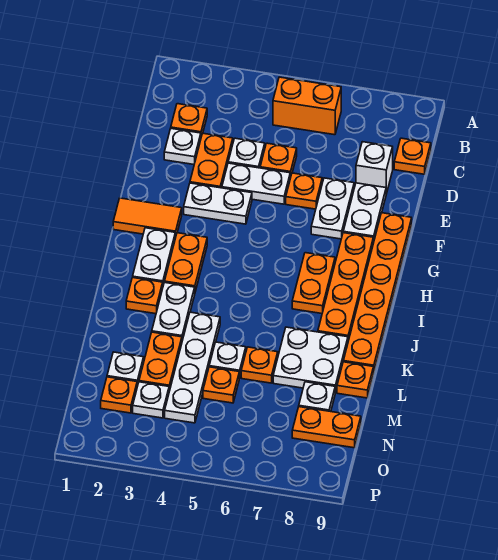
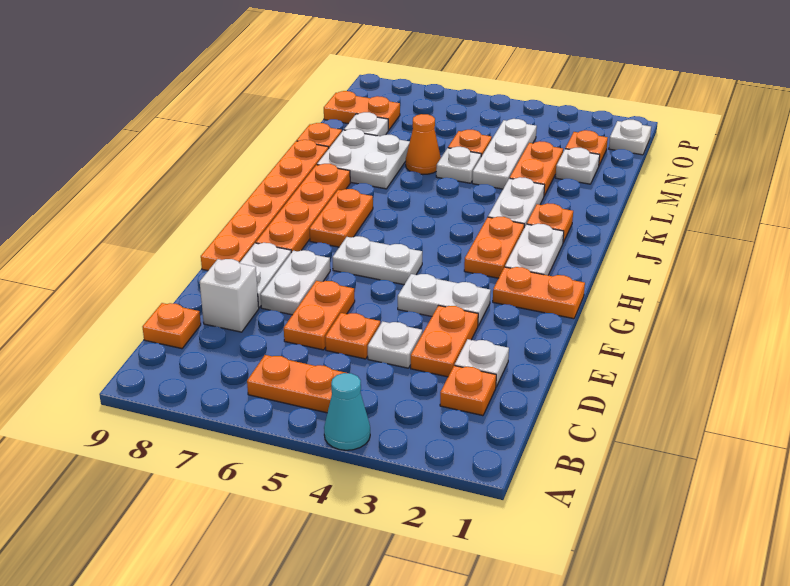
none -> cyan cone A4 level 1
orange brick B5:B6 level 1 -> orange plate B5:B6 level 1
white plate E4:E5 level 1 -> white plate G5:G6 level 1
orange plate E6 level 1 -> orange plate D6:E6 level 1
orange tile G1:G2 level 1 -> orange plate G1:G2 level 1
white plate K4:N4 level 1 -> white plate L4:N4 level 1
orange plate L6 level 1 -> orange cone L6 level 1
white plate N3 level 1 -> white plate O1 level 1

